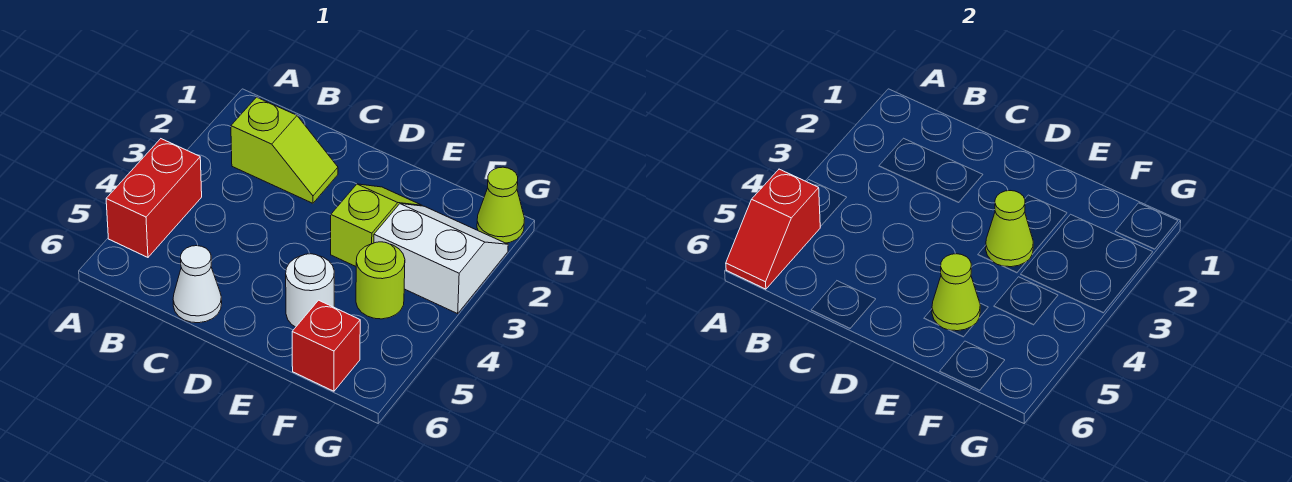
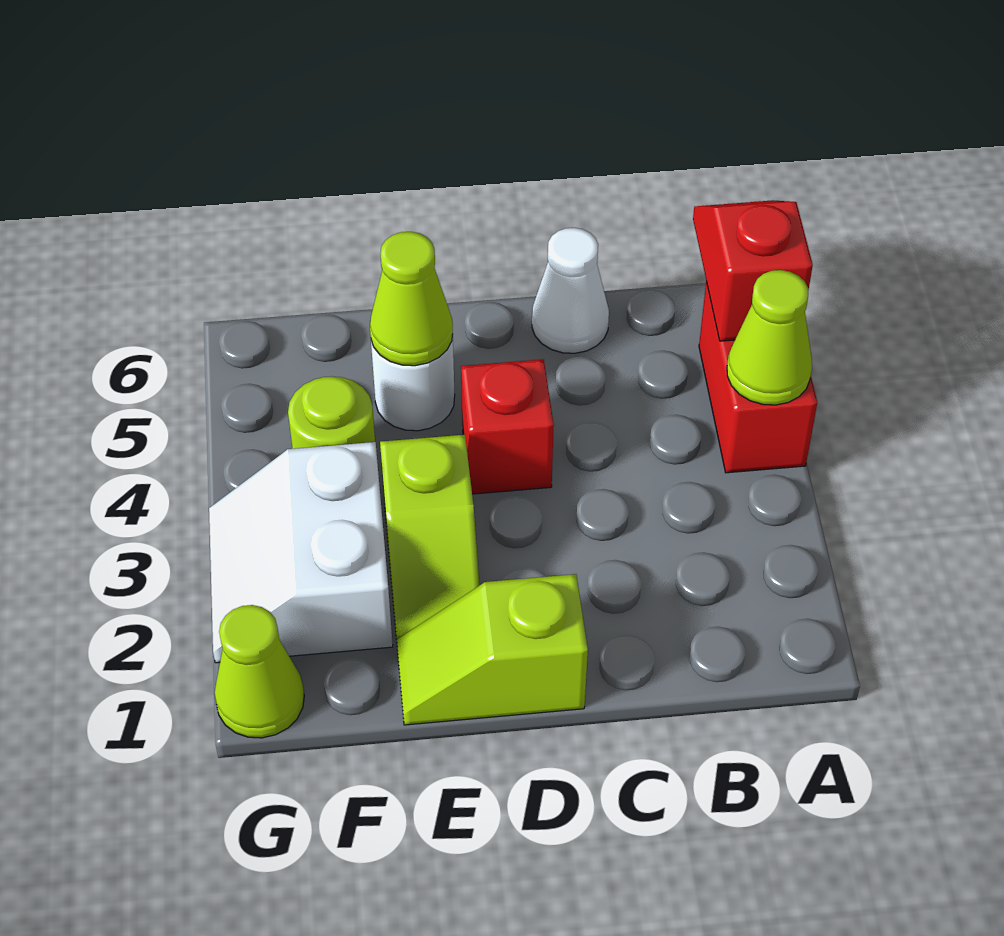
lime slope B2:C2 level 1 top B -> lime slope D1:E1 level 1 top D
lime cone E3 level 2 -> lime cone A4 level 2
white slope F2:G3 level 1 top 3 -> white slope F2:G3 level 1 top F
red brick F6 level 1 -> red brick D4 level 1

